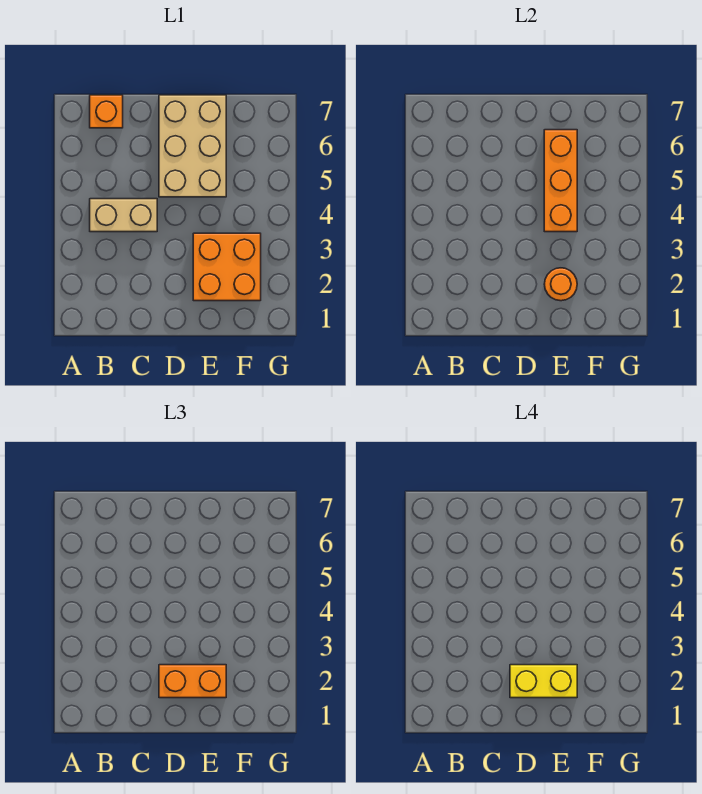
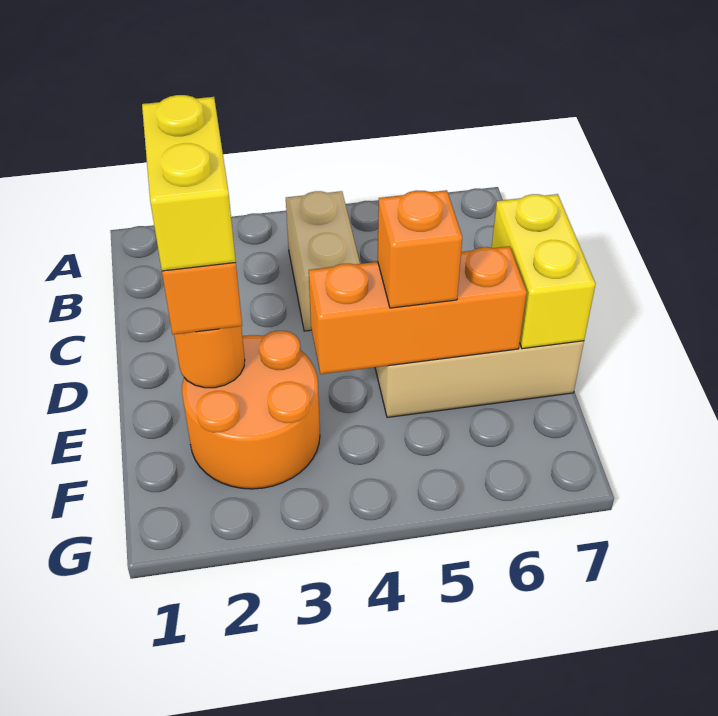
orange brick B7 level 1 -> orange brick E5 level 3
none -> yellow brick D7:E7 level 2
orange brick E2:F3 level 1 -> orange round brick E2:F3 level 1

